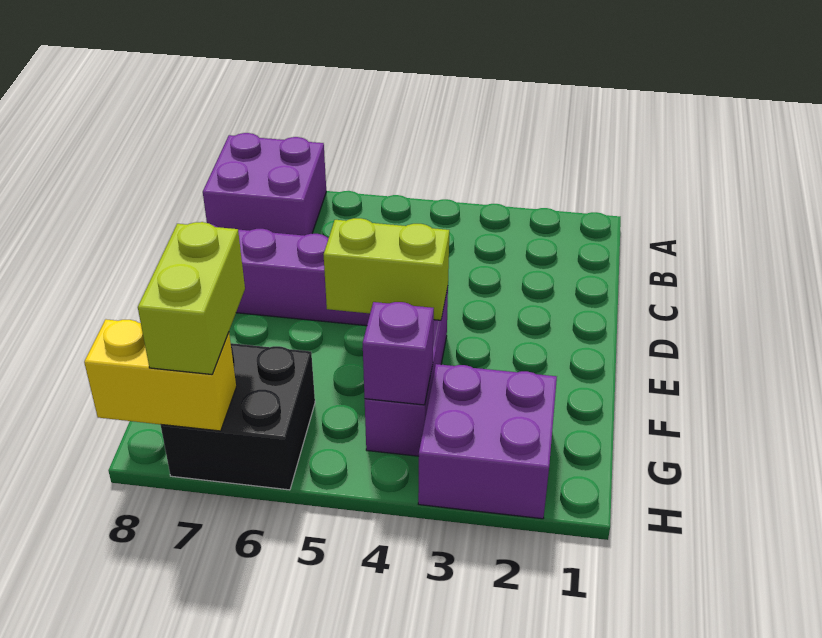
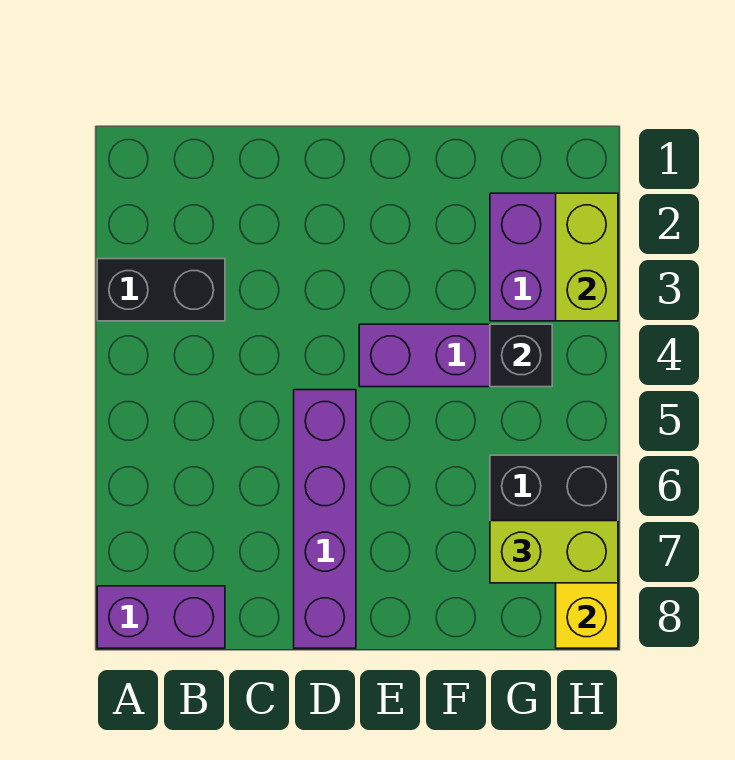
none -> black brick A3:B3 level 1
purple brick A7:B8 level 1 -> purple brick A8:B8 level 1
lime brick E4:E5 level 2 -> lime brick H2:H3 level 2
purple brick G4 level 2 -> black brick G4 level 2

